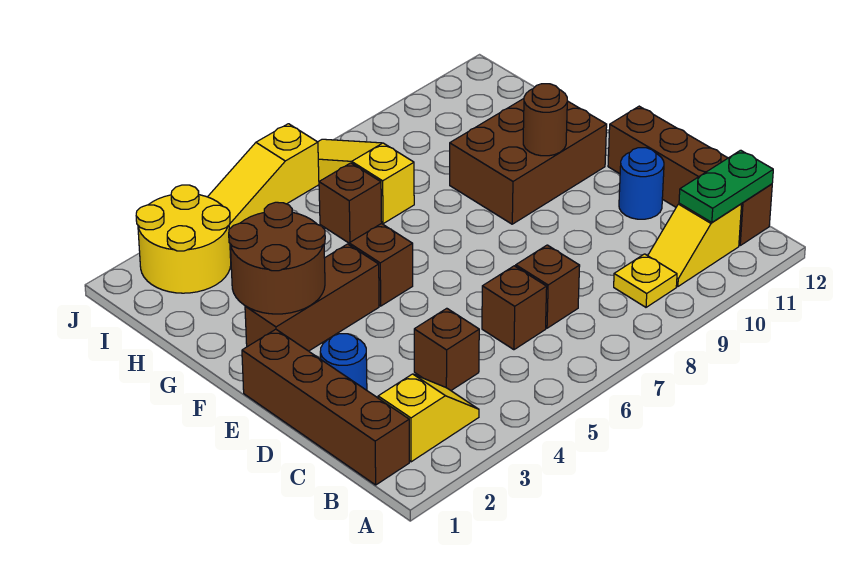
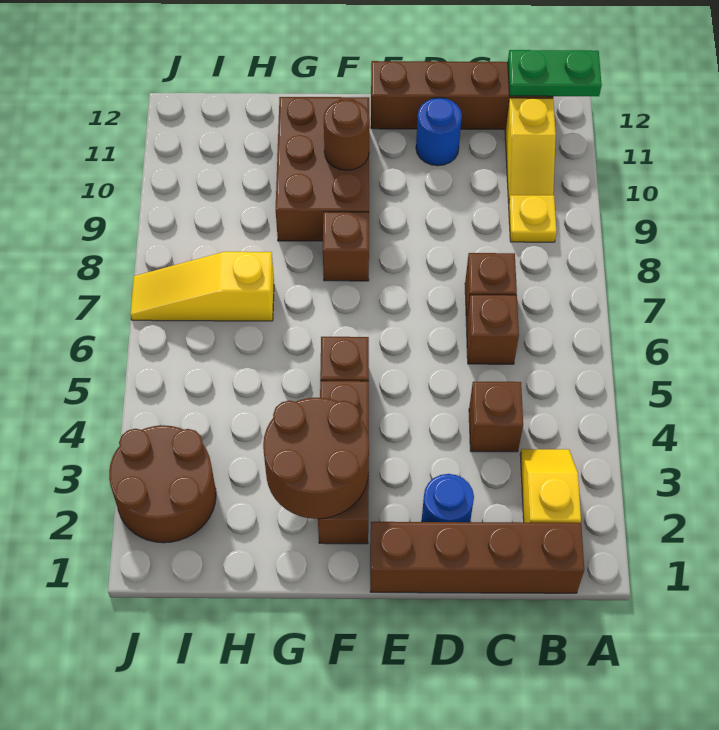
green plate B11:B12 level 2 -> green plate A12:B12 level 2
brown brick H6 level 1 -> brown brick F8 level 1
yellow round brick I2:J3 level 1 -> brown round brick I2:J3 level 1
yellow slope J4:J6 level 1 top 6 -> none

